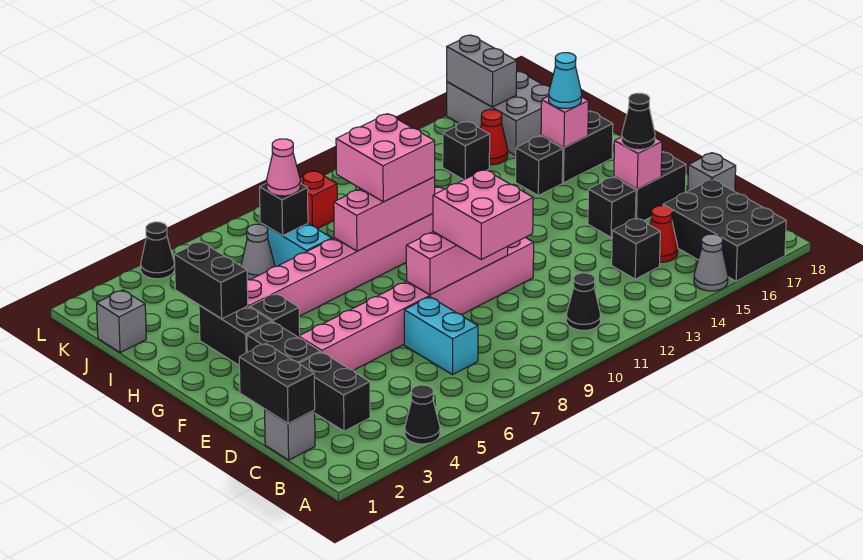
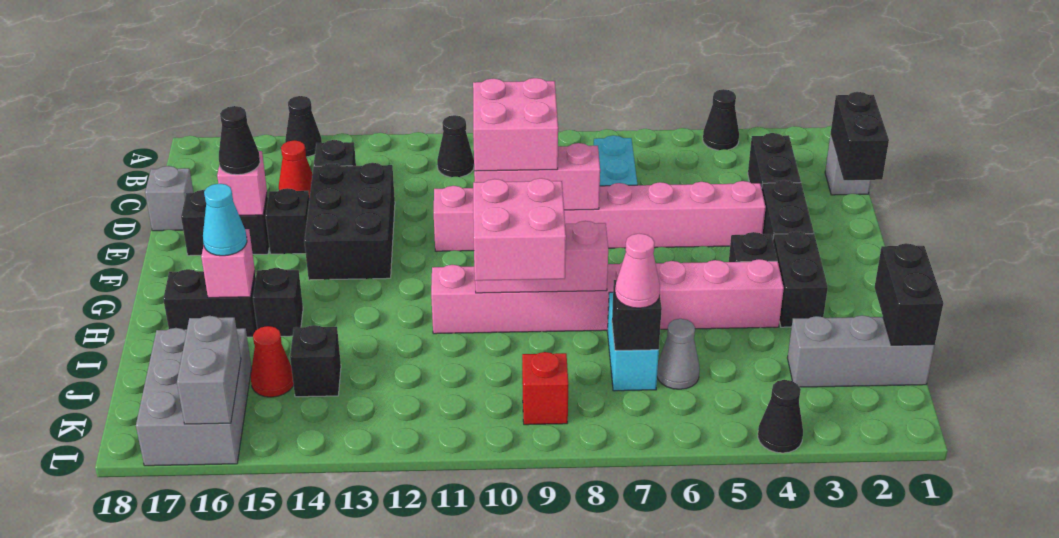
grey cone A15 level 1 -> black cone A15 level 1
black brick A16:C17 level 1 -> black brick D13:F14 level 1
black brick H3:I3 level 2 -> black brick I1:J1 level 2
grey brick J1 level 1 -> grey brick J1:J3 level 1

